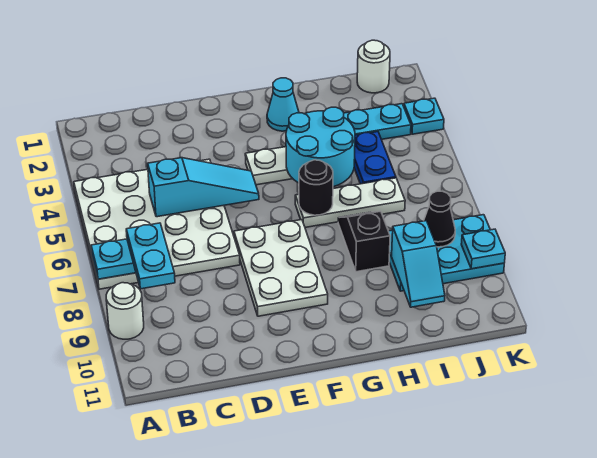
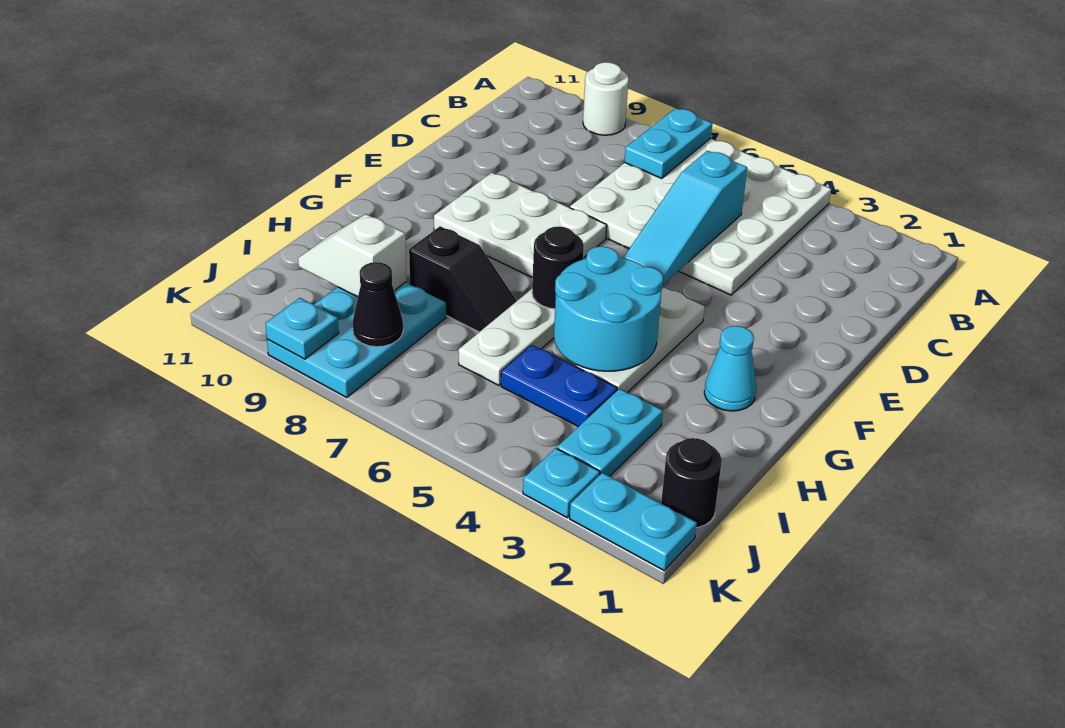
cyan plate B7:B8 level 3 -> cyan plate K1:K2 level 1
cyan slope I9:I10 level 2 top 9 -> white slope I9:I10 level 2 top 9
white round brick J1 level 1 -> black round brick J1 level 1

